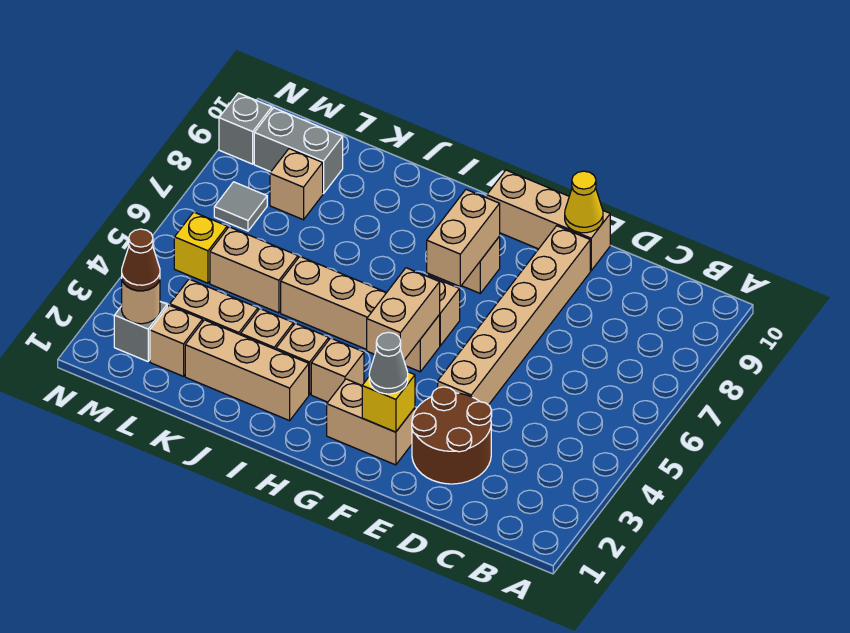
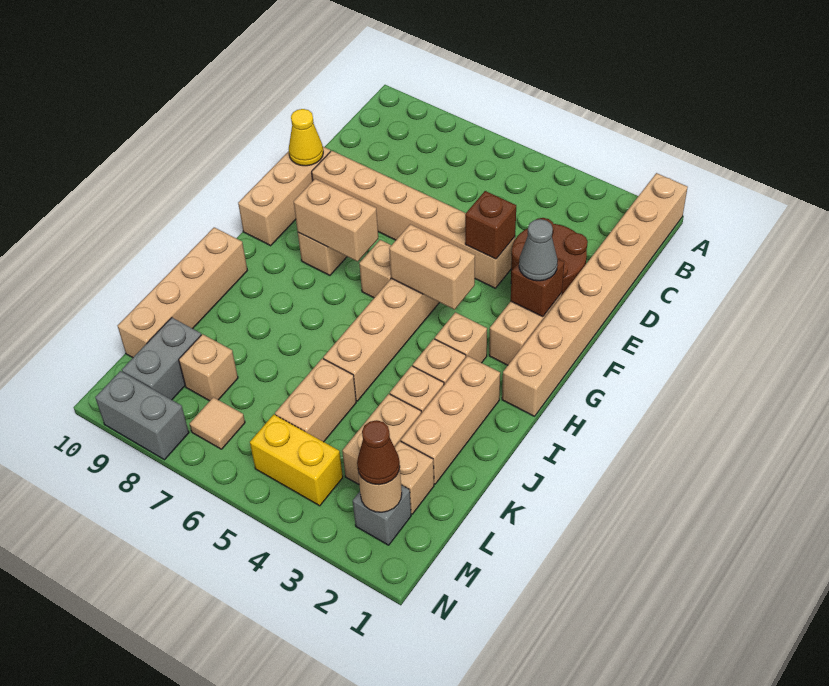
none -> tan brick A1:H1 level 1
none -> brown brick E4 level 2
yellow brick F2 level 2 -> brown brick F2 level 2
none -> tan brick I10:L10 level 1
yellow brick M5 level 1 -> yellow brick M4:M5 level 1
grey tile M7 level 1 -> tan tile M7 level 1
grey brick N9 level 1 -> grey brick N8:N9 level 1

